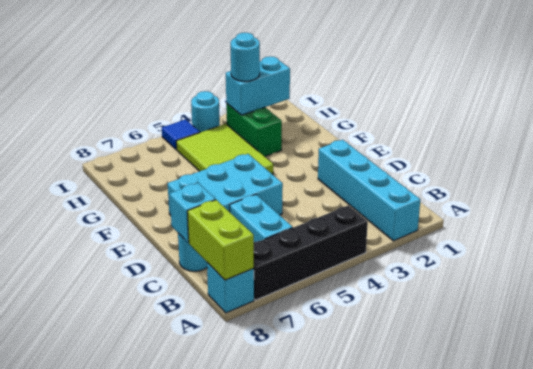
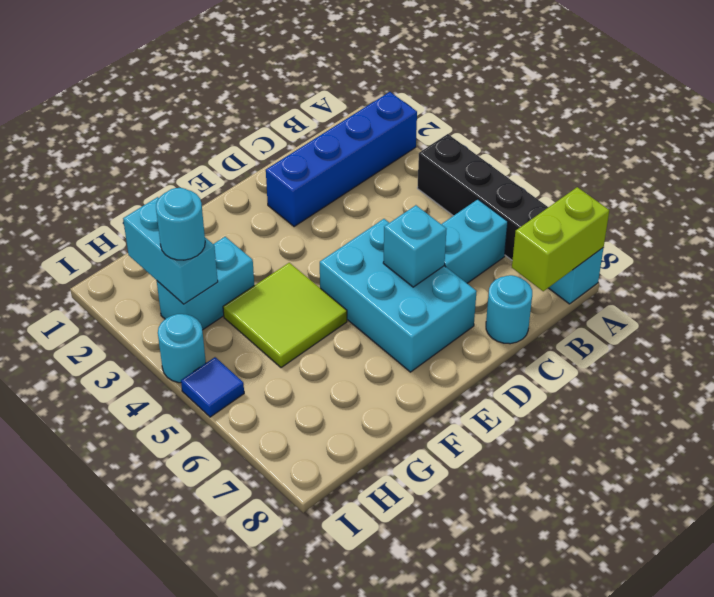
cyan brick A2:D2 level 1 -> blue brick A2:D2 level 1
cyan brick C8 level 2 -> cyan brick D6 level 2
lime tile F4:H5 level 1 -> lime tile F4:G5 level 1
green brick G3:H3 level 1 -> cyan brick G3:H3 level 1

